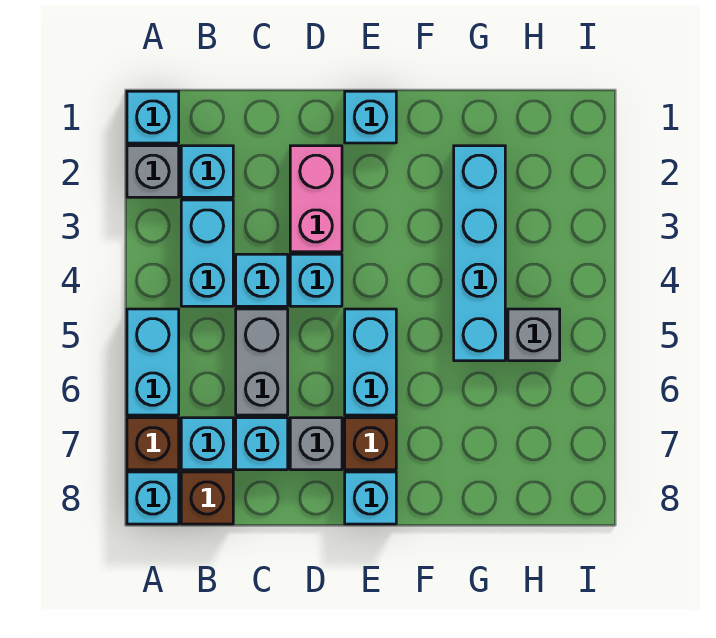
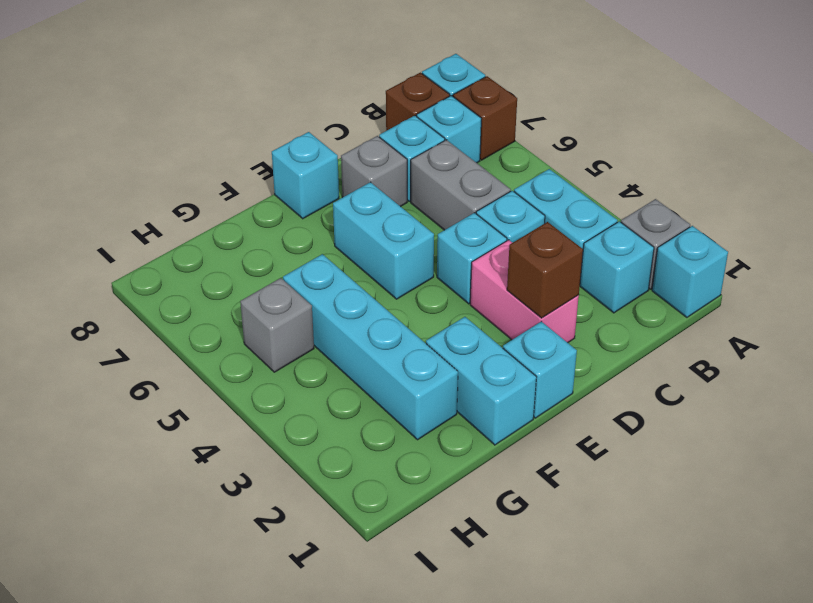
cyan brick A5:A6 level 1 -> cyan brick F1:F2 level 1
brown brick E7 level 1 -> brown brick D2 level 2

